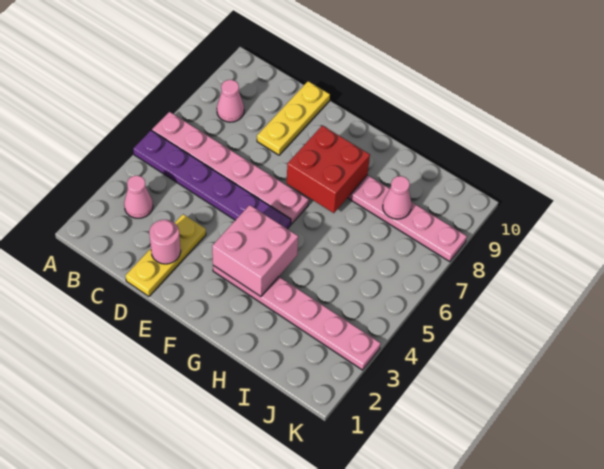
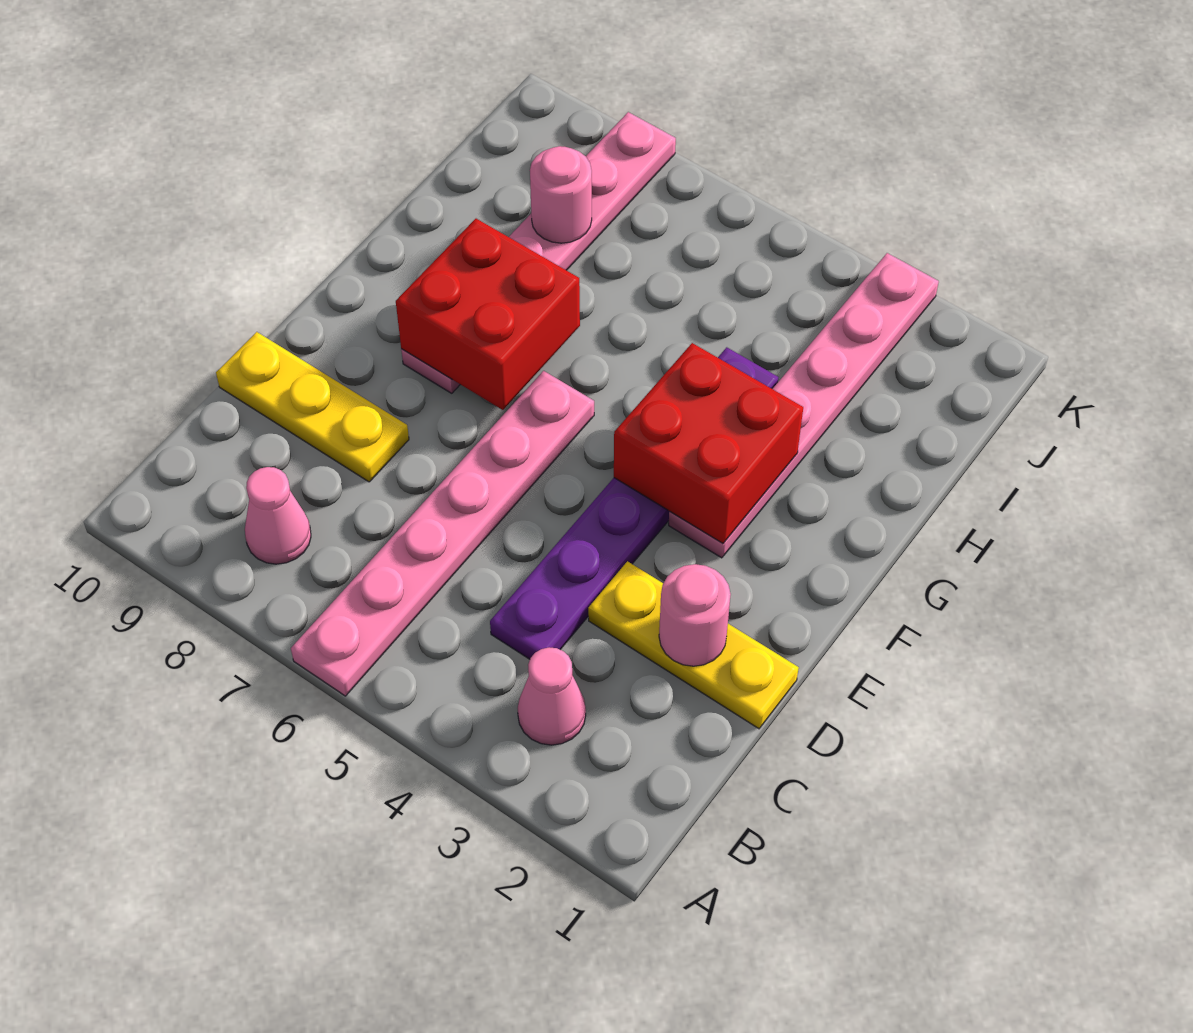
purple plate A5:F5 level 1 -> purple plate C4:H4 level 1
pink brick F3:G4 level 2 -> red brick F3:G4 level 2
pink cone I8 level 2 -> pink round brick I8 level 2

